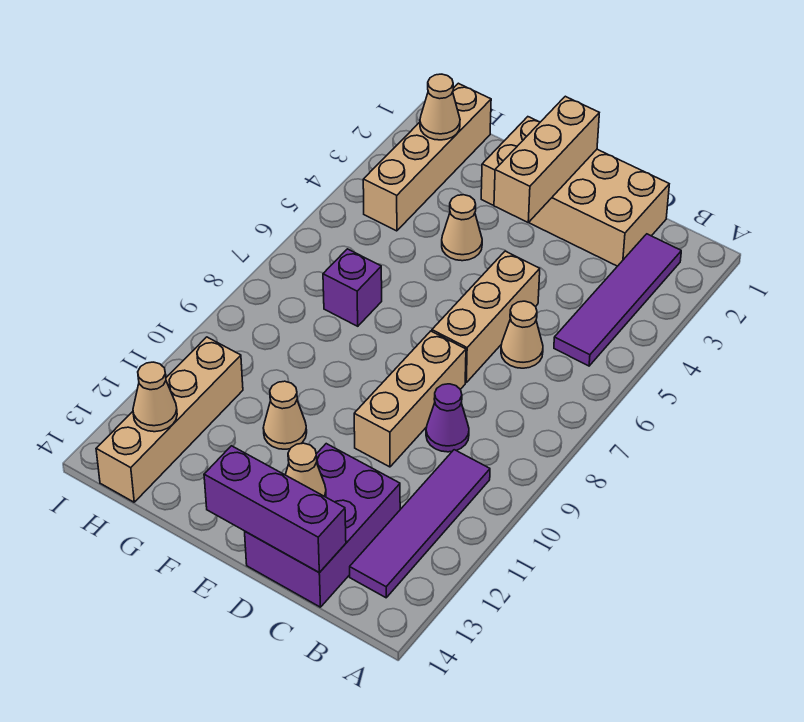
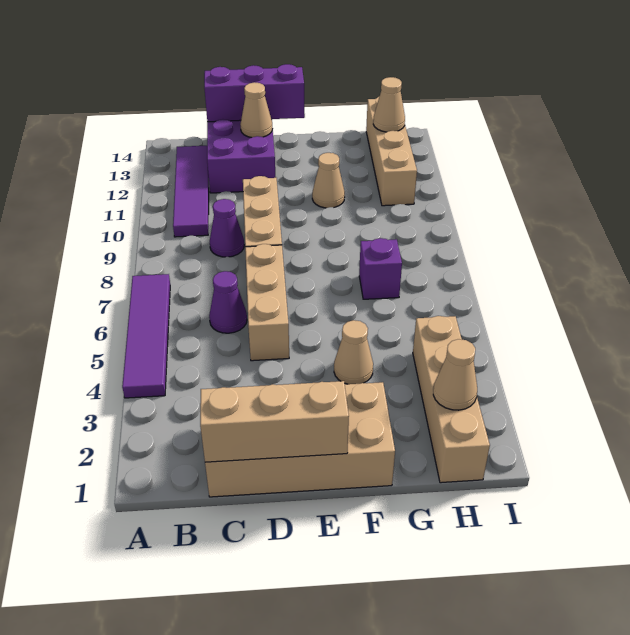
purple tile B2:B5 level 1 -> purple tile A4:A7 level 1
tan cone C6 level 1 -> purple cone C6 level 1
tan brick E1:E3 level 2 -> tan brick C1:E1 level 2

